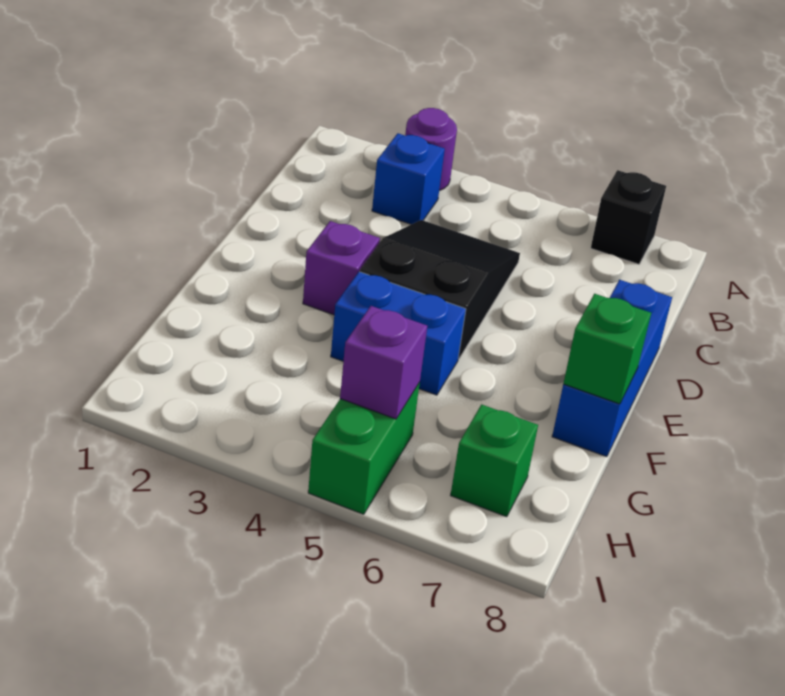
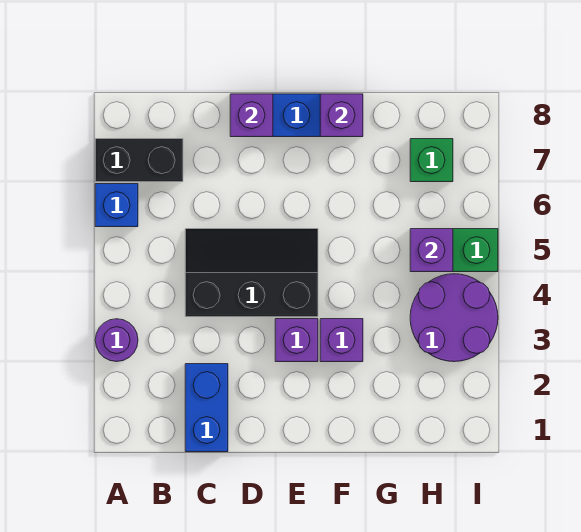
black brick A7 level 1 -> black brick A7:B7 level 1
blue brick B3 level 1 -> blue brick A6 level 1
black slope C4:E5 level 1 top E -> black slope C4:E5 level 1 top 4
none -> purple brick D8 level 2
none -> purple brick F3 level 1
blue brick F4:F5 level 1 -> blue brick C1:C2 level 1
green brick F8 level 2 -> purple brick F8 level 2
none -> purple round brick H3:I4 level 1

